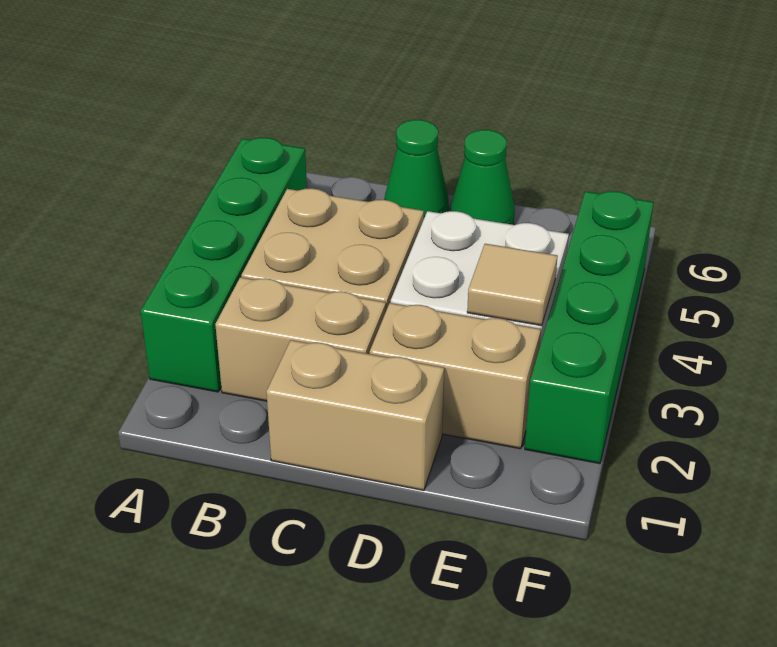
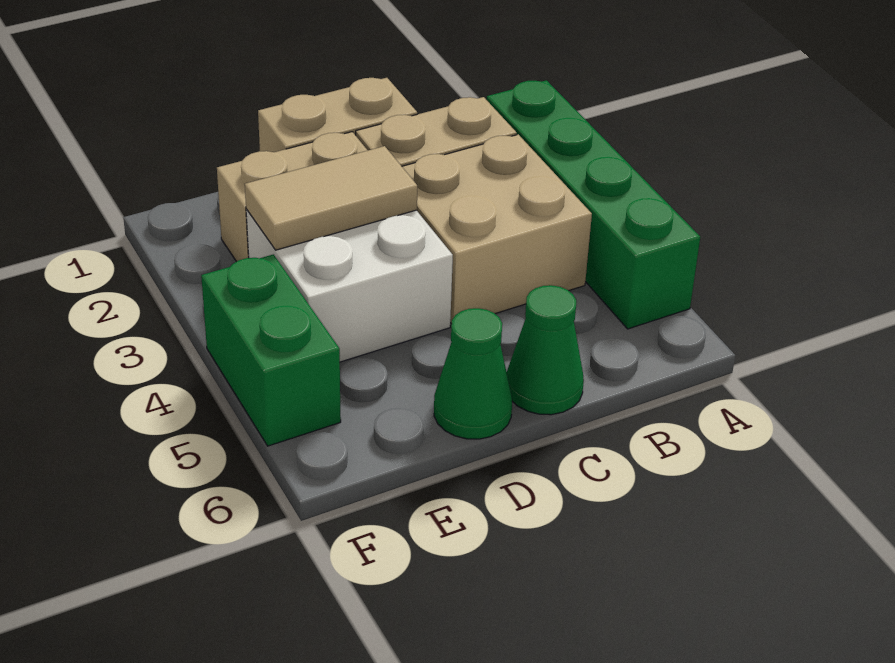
tan tile E3 level 2 -> tan tile D3:E3 level 2
green brick F2:F5 level 1 -> green brick F4:F5 level 1

